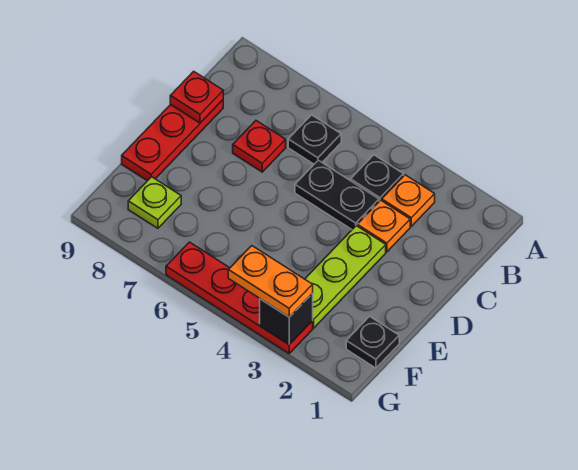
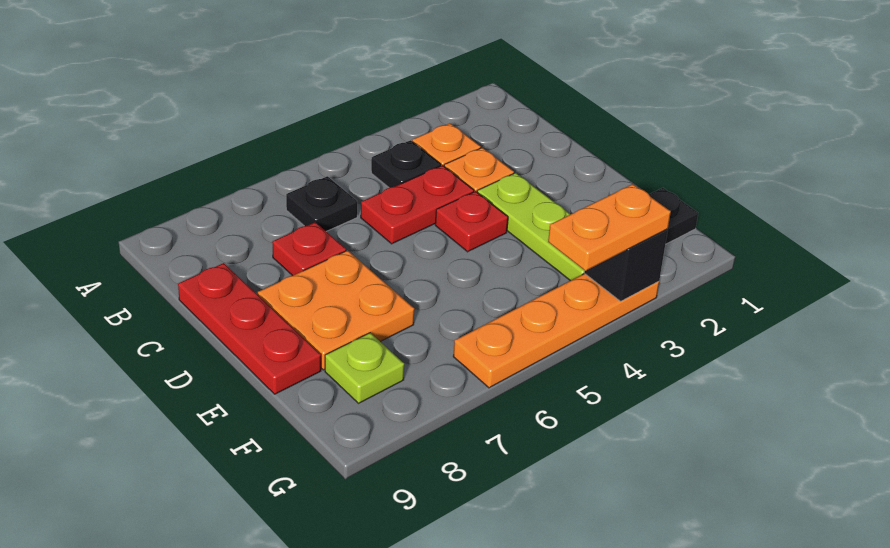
black plate C4:C5 level 1 -> red plate C4:C5 level 1
red plate C9 level 2 -> red plate D4 level 1
none -> orange plate D7:E8 level 1
red plate G3:G6 level 1 -> orange plate G3:G6 level 1

